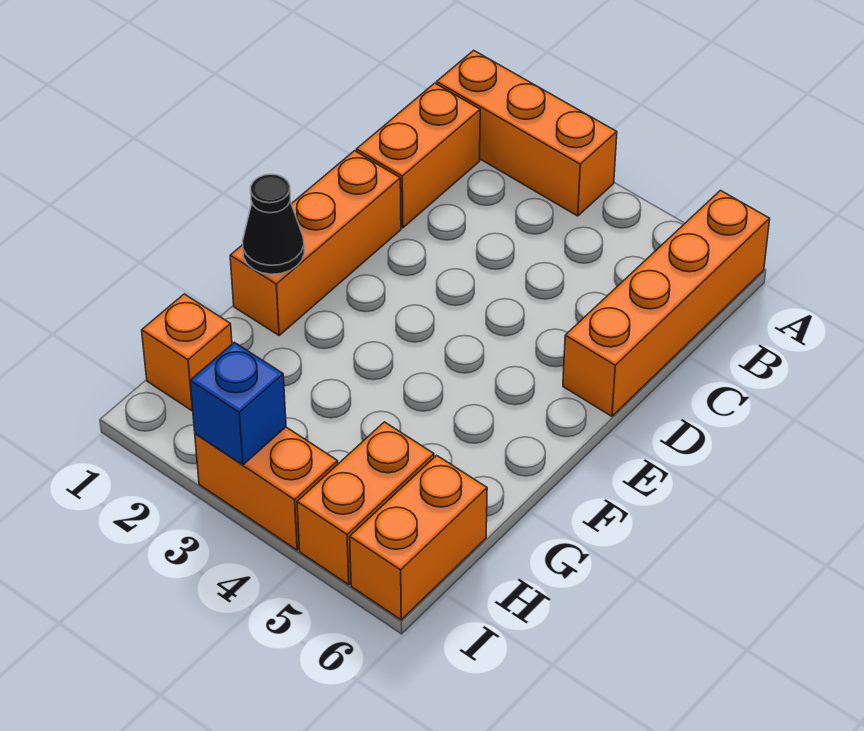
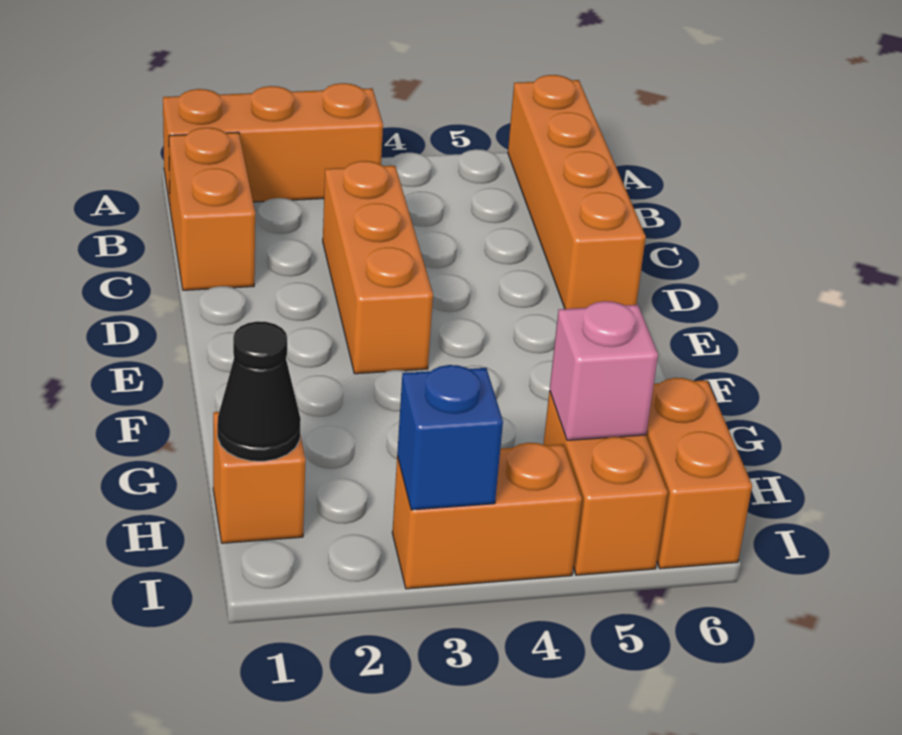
orange brick D1:F1 level 1 -> orange brick C3:E3 level 1
black cone F1 level 2 -> black cone H1 level 2
none -> pink brick H5 level 2

